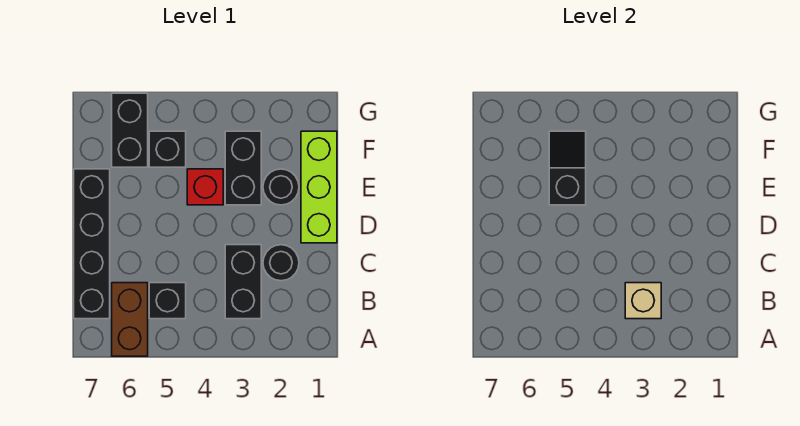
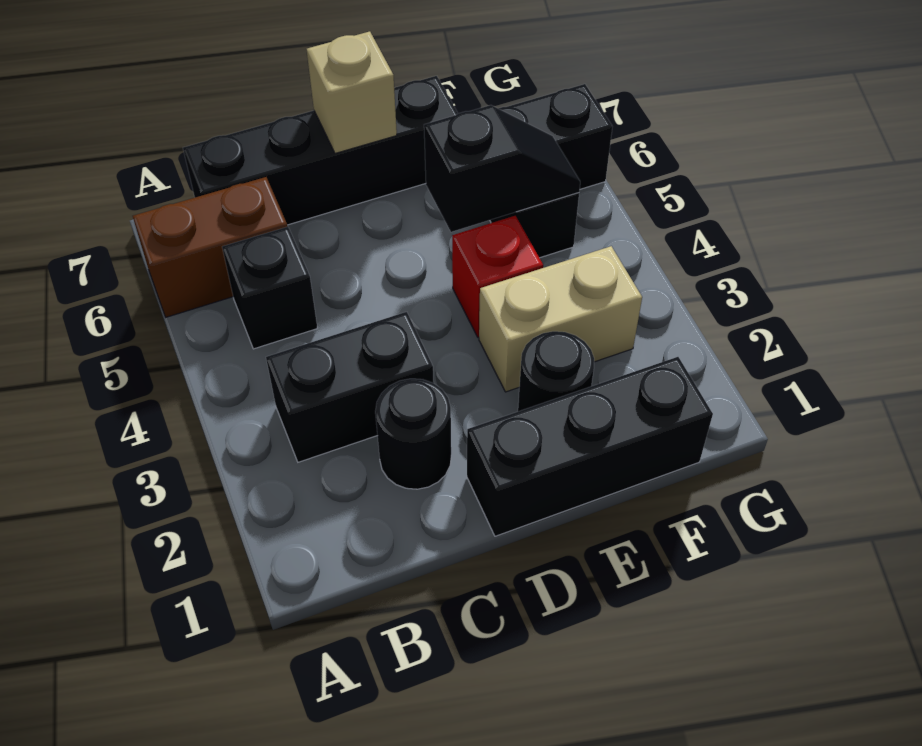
tan brick B3 level 2 -> tan brick D7 level 2
lime brick D1:F1 level 1 -> black brick D1:F1 level 1
black brick E3:F3 level 1 -> tan brick E3:F3 level 1

